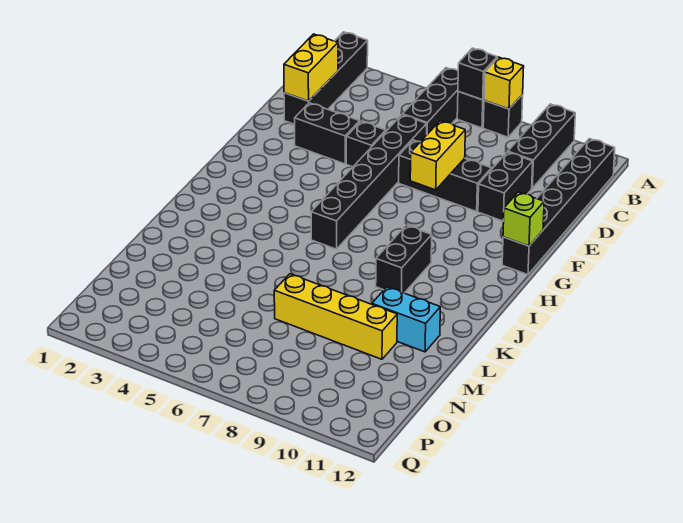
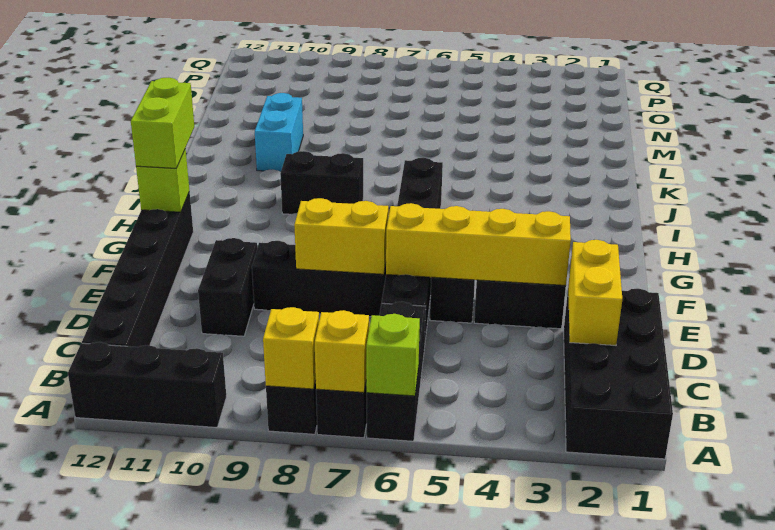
black brick A2:D2 level 1 -> black brick A1:D2 level 1
none -> lime brick A6 level 2
black brick A7 level 2 -> yellow brick A7 level 2
black brick A10:C10 level 1 -> black brick A10:A12 level 1
yellow brick E8:F8 level 2 -> yellow brick E7:E8 level 2
none -> lime brick G12:H12 level 3
black brick I9:J9 level 1 -> black brick I8:I9 level 1
cyan brick L10:L11 level 1 -> cyan brick K10:L10 level 1
yellow brick M7:M10 level 1 -> yellow brick E3:E6 level 2

